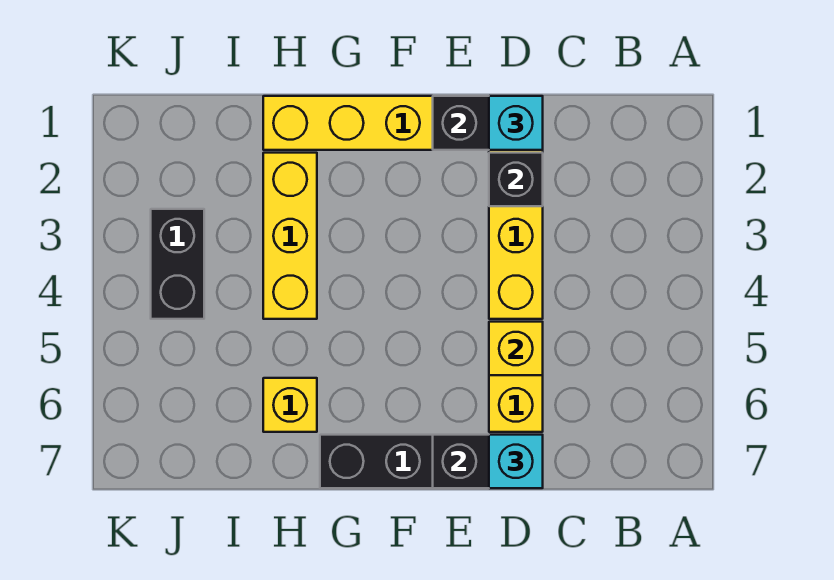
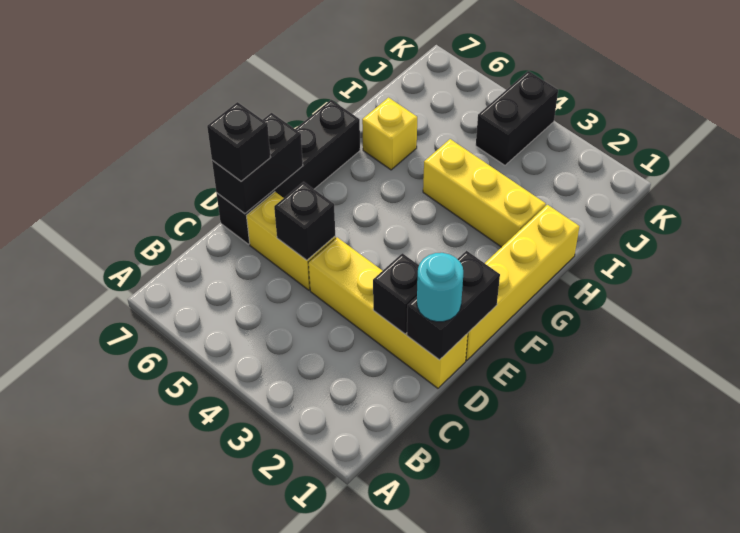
cyan brick D1 level 3 -> cyan round brick D1 level 3
yellow brick D5 level 2 -> black brick D5 level 2
cyan brick D7 level 3 -> black brick D7 level 3
black brick J3:J4 level 1 -> black brick J4:K4 level 1

